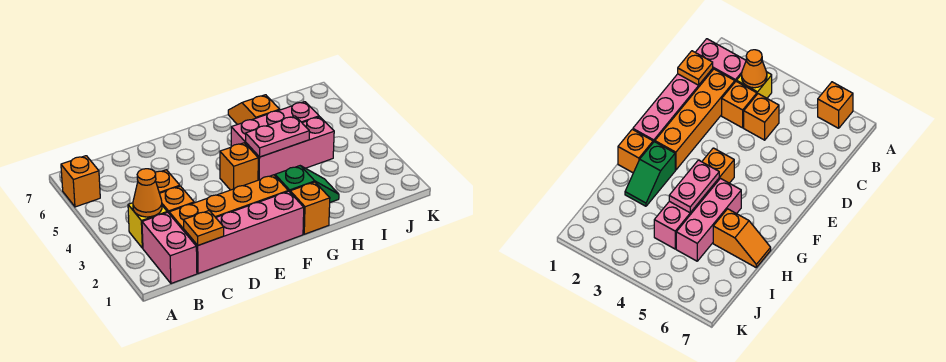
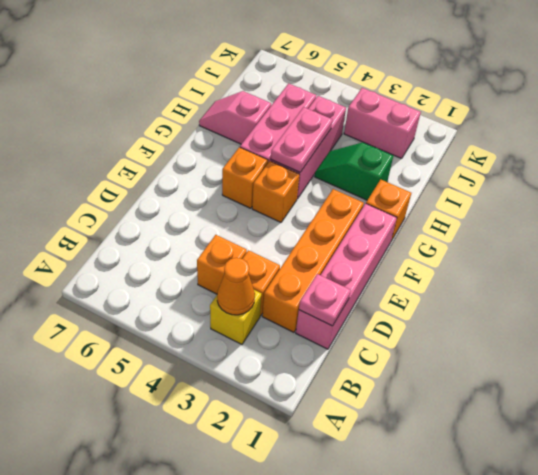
orange brick A6 level 1 -> orange brick F5 level 1
pink brick B1:B2 level 1 -> pink brick J2:J3 level 1
orange plate C1 level 2 -> pink plate C1 level 2
green slope G2:H2 level 1 top G -> green slope H2:H3 level 1 top 2
orange slope H6:H7 level 1 top 6 -> pink slope H6:H7 level 1 top 6

